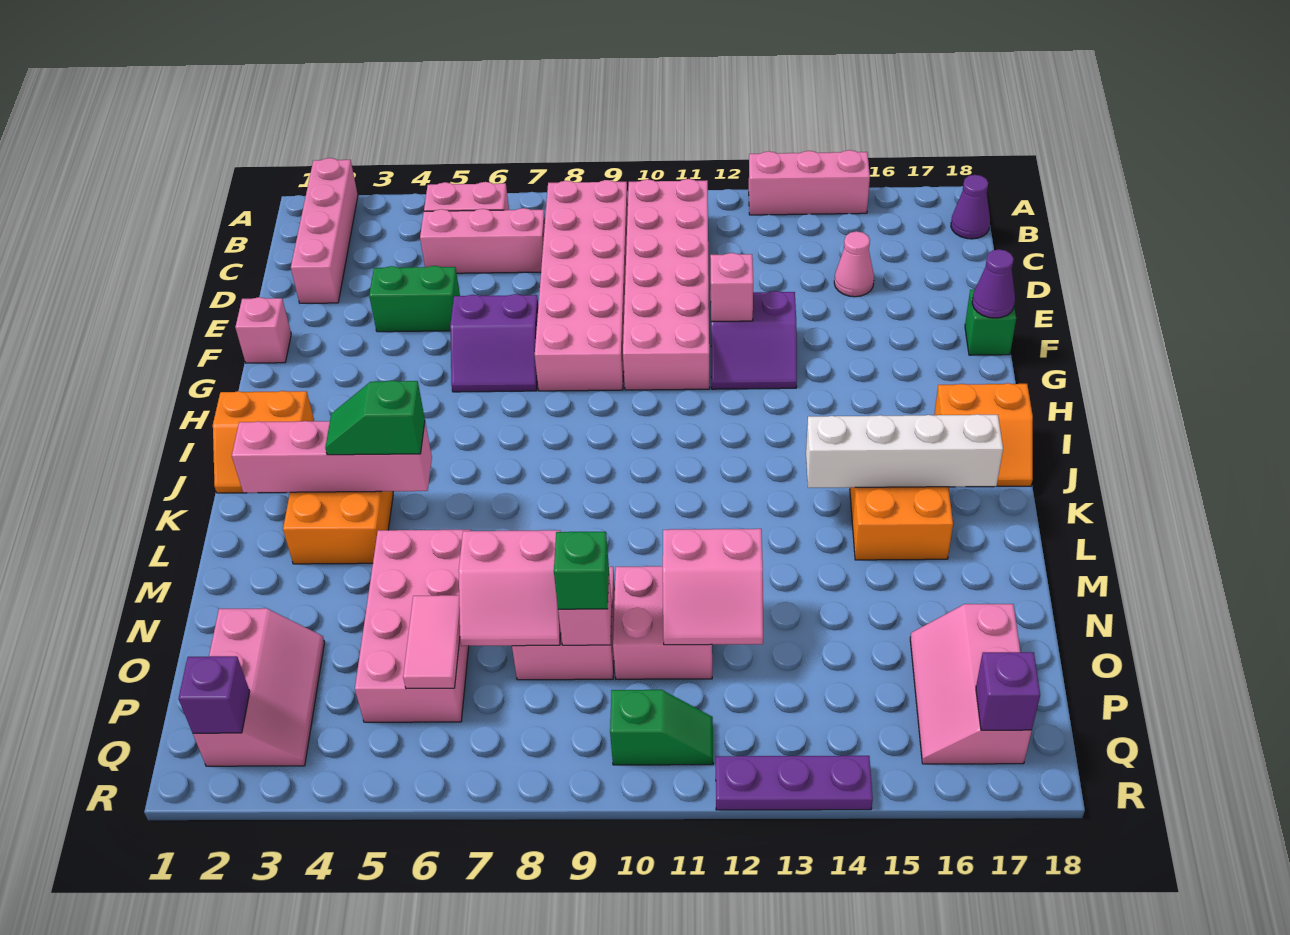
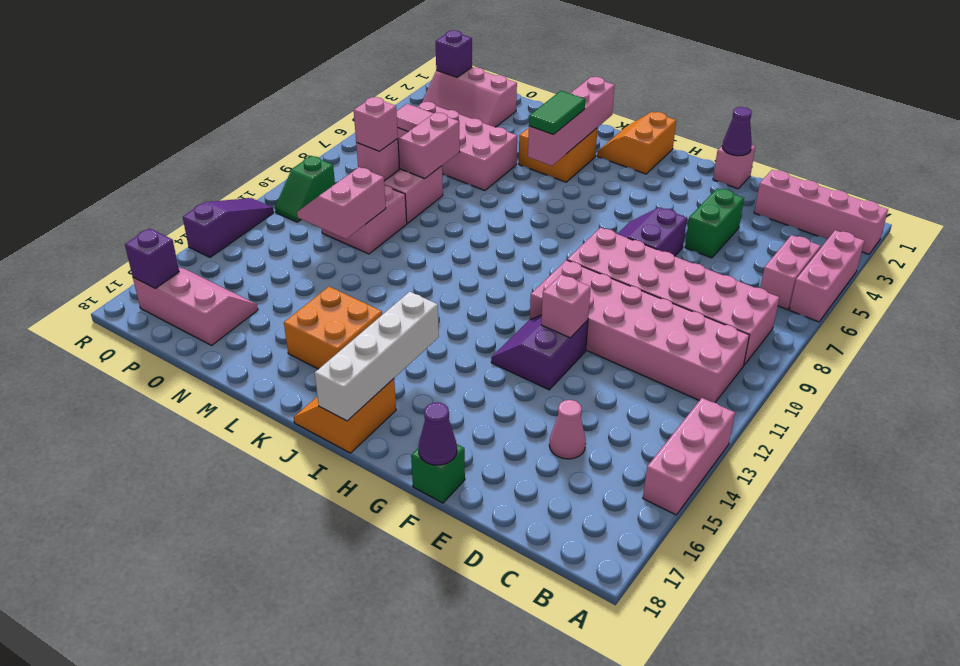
purple cone B18 level 1 -> purple cone F1 level 2
pink brick C5:C7 level 1 -> pink brick A4:A6 level 1
green slope K4:K5 level 3 top 5 -> green tile K4:K5 level 3
white brick K14:K17 level 2 -> white brick I15:I18 level 2
green brick O9 level 3 -> pink brick O9 level 3
purple plate R12:R14 level 1 -> purple slope R12:R14 level 1 top 14

